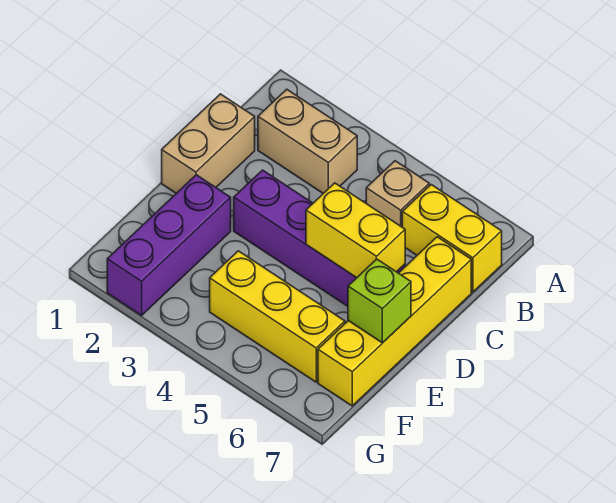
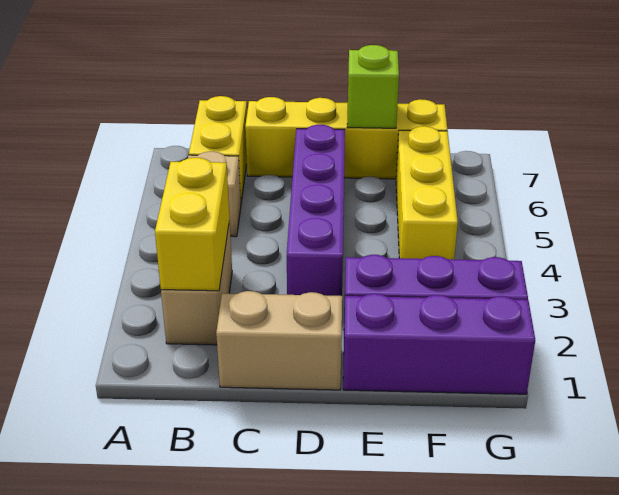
yellow brick D5:D6 level 2 -> yellow brick B2:B3 level 2
none -> purple brick E1:G1 level 1

